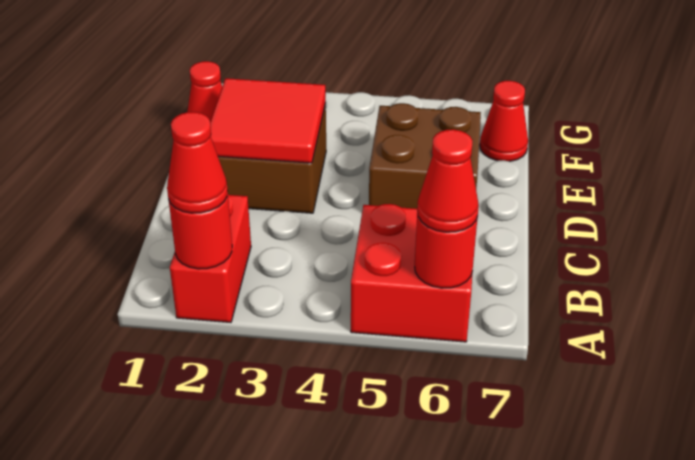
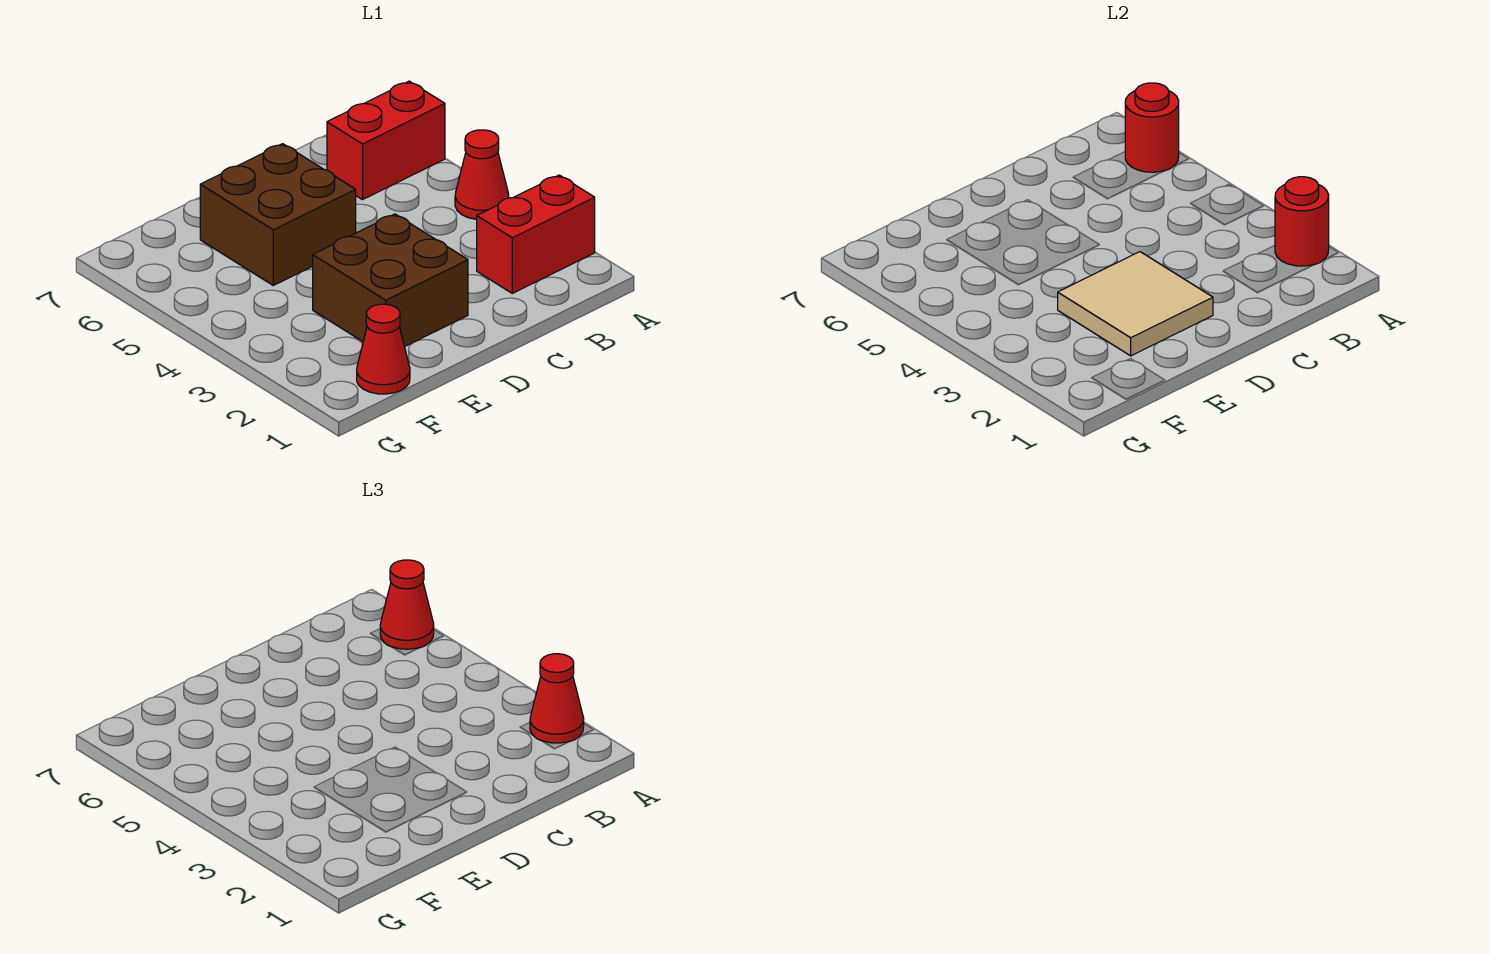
red brick A5:B6 level 1 -> red brick A6:B6 level 1
red tile D2:E3 level 2 -> tan tile D2:E3 level 2
red cone F7 level 1 -> red cone A4 level 1

